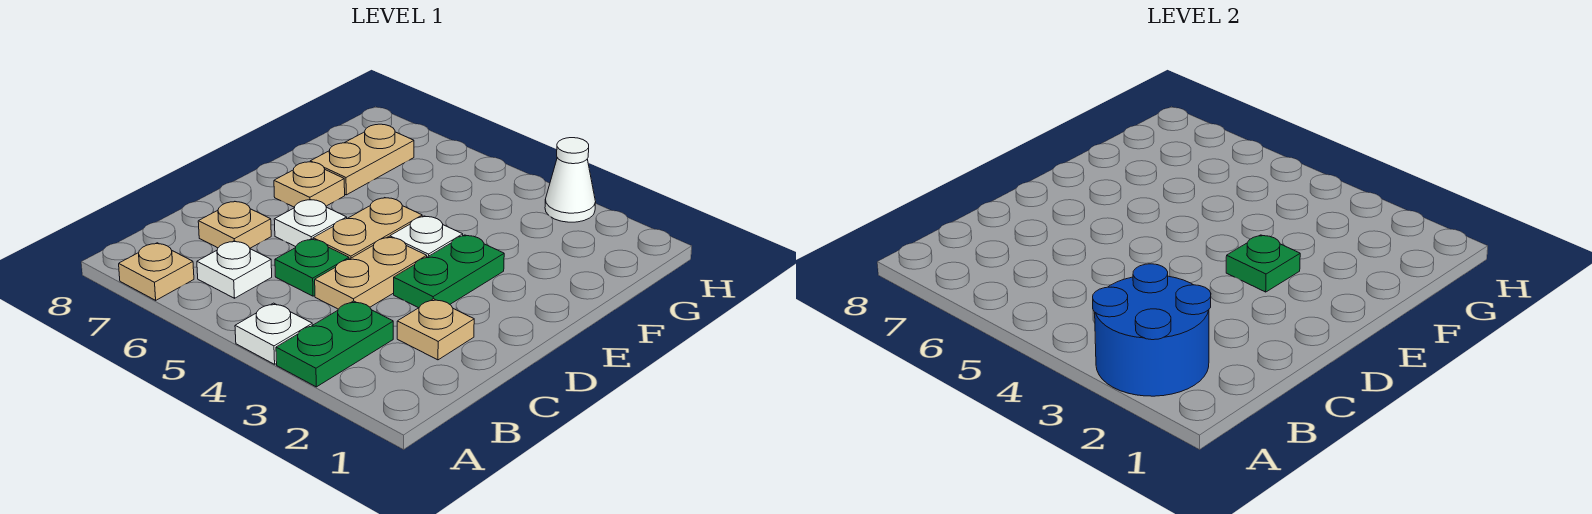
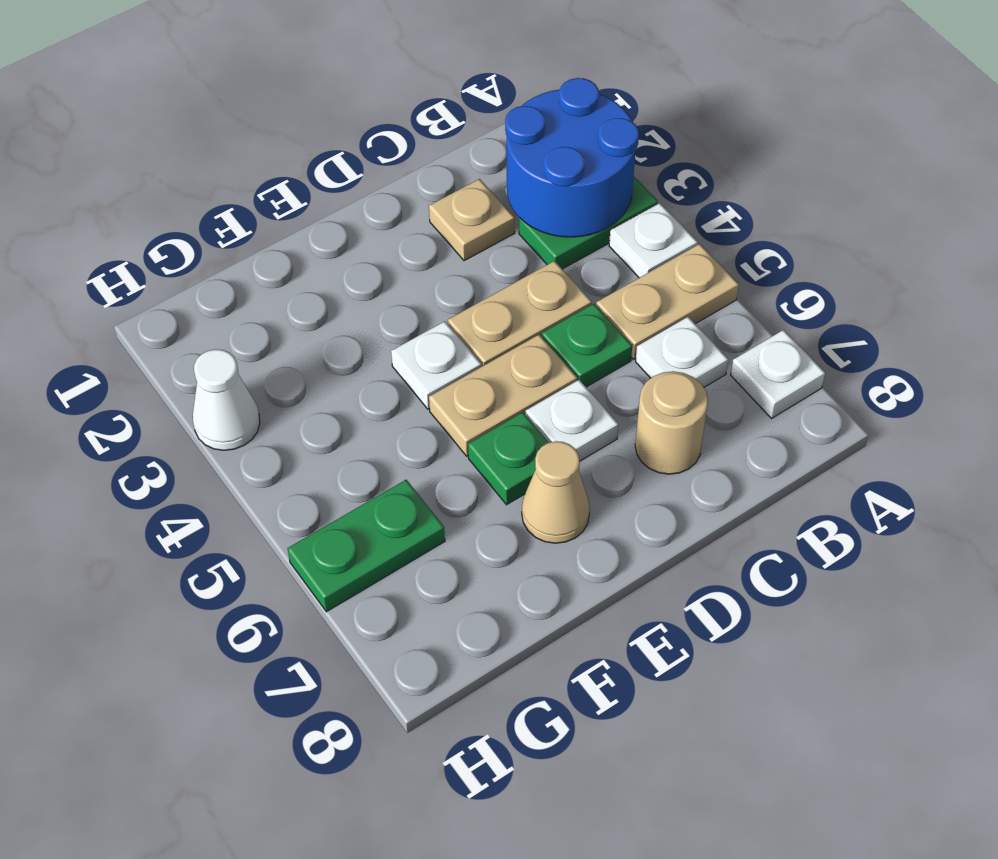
tan plate A7 level 1 -> white plate A7 level 1
tan plate C7 level 1 -> tan round brick C7 level 1
green plate D3:E3 level 1 -> green plate G6:H6 level 1
green plate E3 level 2 -> green plate E6 level 1
tan plate E7 level 1 -> tan cone E7 level 1
tan plate F7:G7 level 1 -> tan plate A5:B5 level 1

